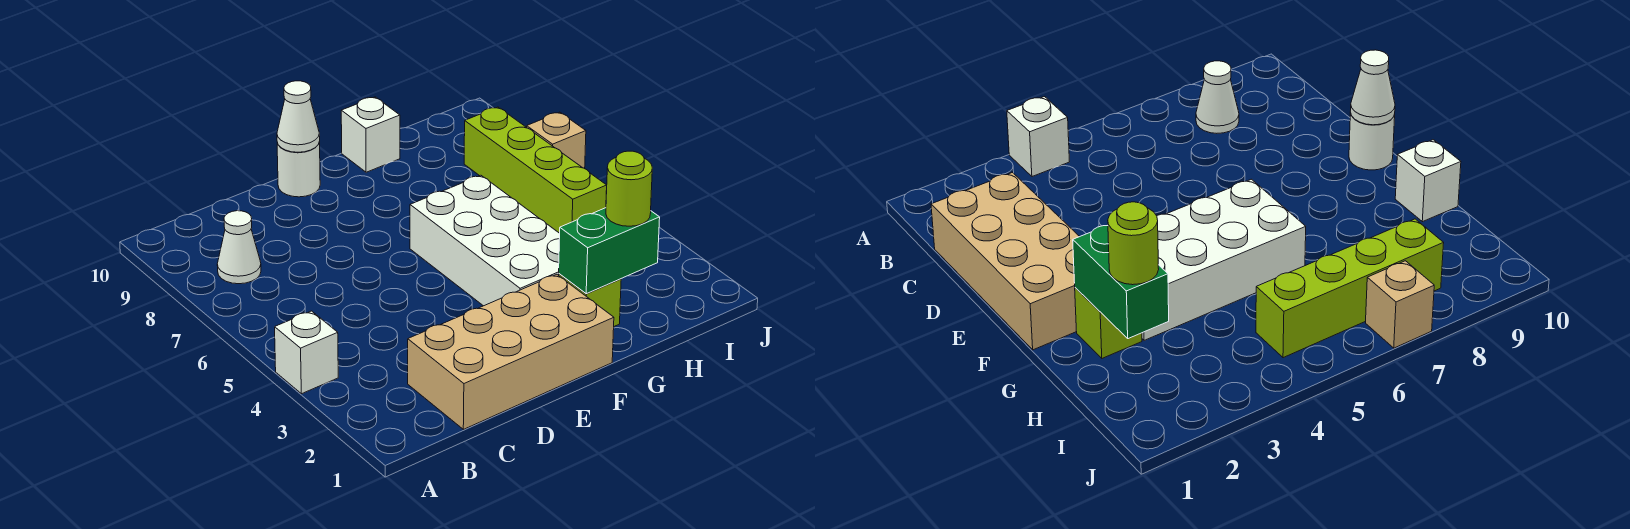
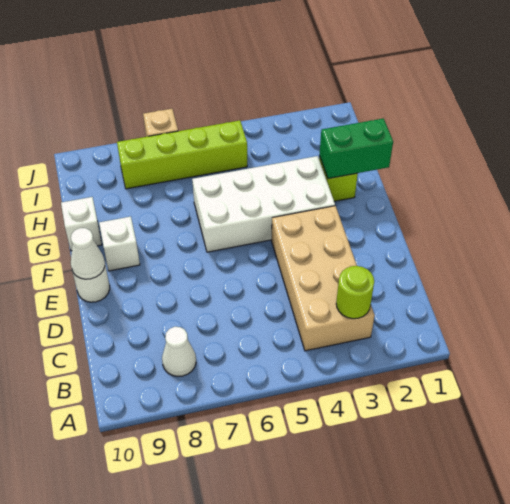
white brick A4 level 1 -> white brick F9 level 1
tan brick C1:F2 level 1 -> tan brick B3:E4 level 1
green brick G2:H2 level 2 -> green brick G1:G2 level 2
lime round brick H2 level 3 -> lime round brick B3 level 2

